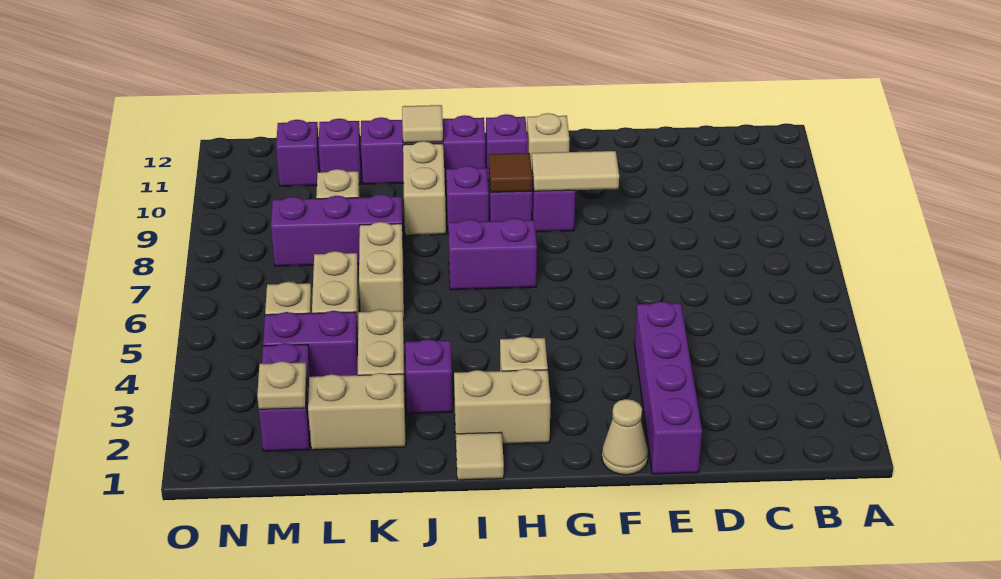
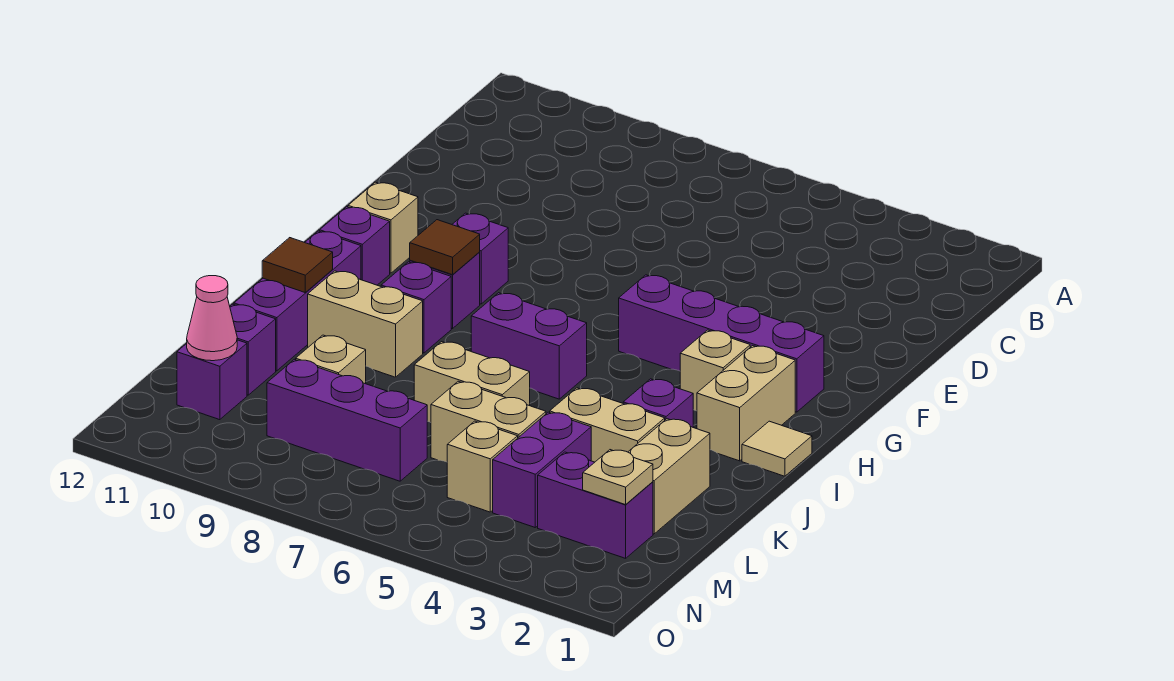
purple brick E1:E4 level 1 -> purple brick G2:G5 level 1
tan cone F1 level 1 -> none
tan tile F9:G9 level 2 -> none
purple brick H7:I7 level 1 -> purple brick I6:I7 level 1
tan tile J11 level 2 -> brown tile J11 level 2
purple brick K8:M8 level 1 -> purple brick M7:M9 level 1
none -> pink cone M11 level 2

